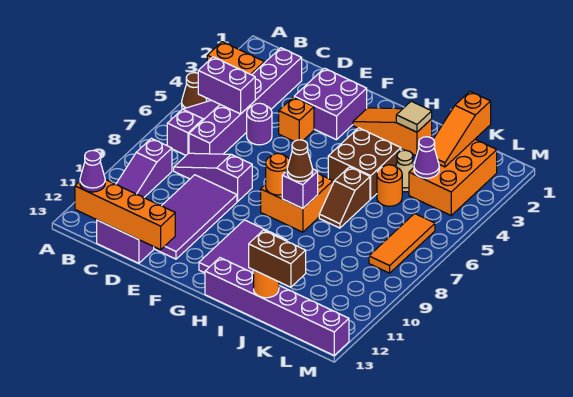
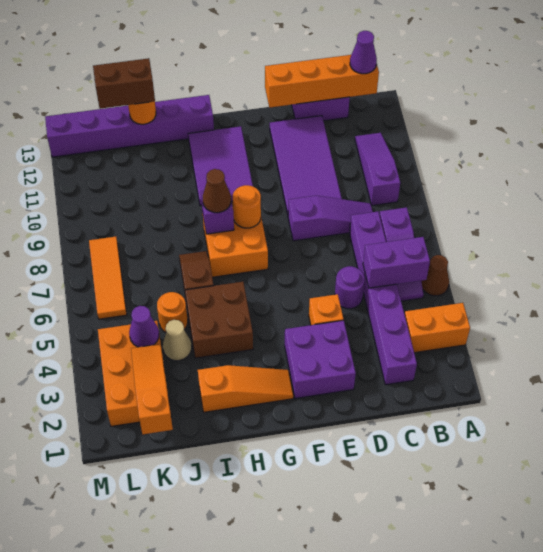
tan tile I2 level 2 -> none

